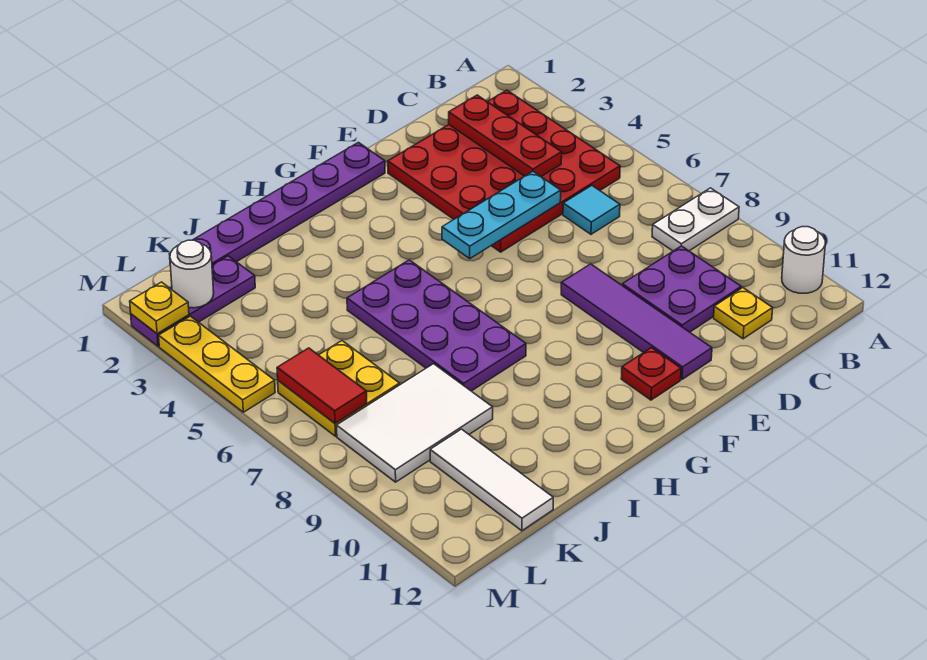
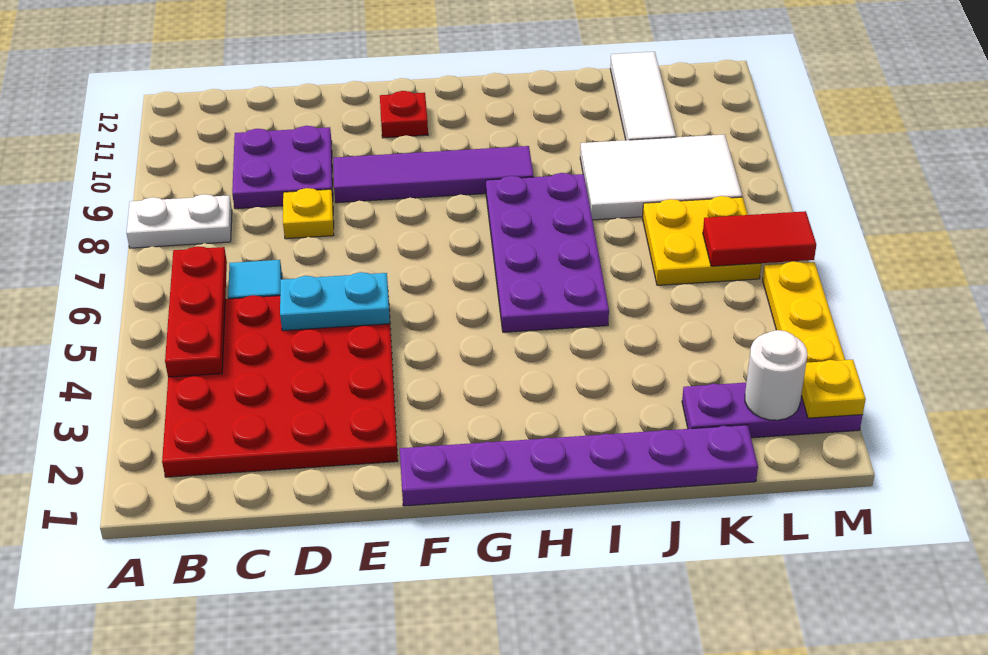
white round brick A11 level 1 -> none
red plate C2:C4 level 2 -> red plate B4:B6 level 2
yellow plate C11 level 1 -> yellow plate D8 level 1
cyan plate D5:F5 level 2 -> cyan plate D5:E5 level 2
purple tile E8:E11 level 1 -> purple tile E9:H9 level 1
red tile L6:L7 level 2 -> red tile L6:M6 level 2

